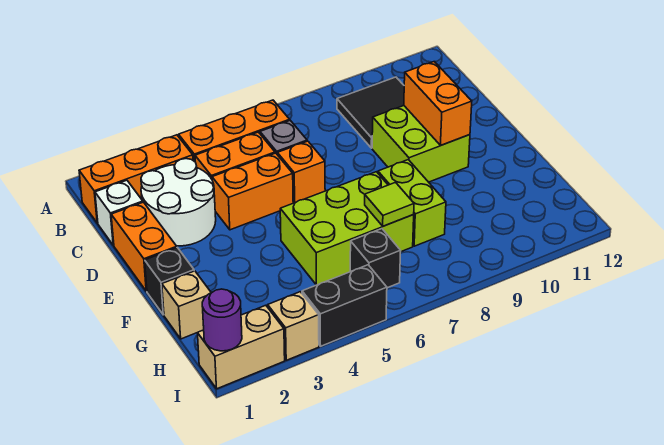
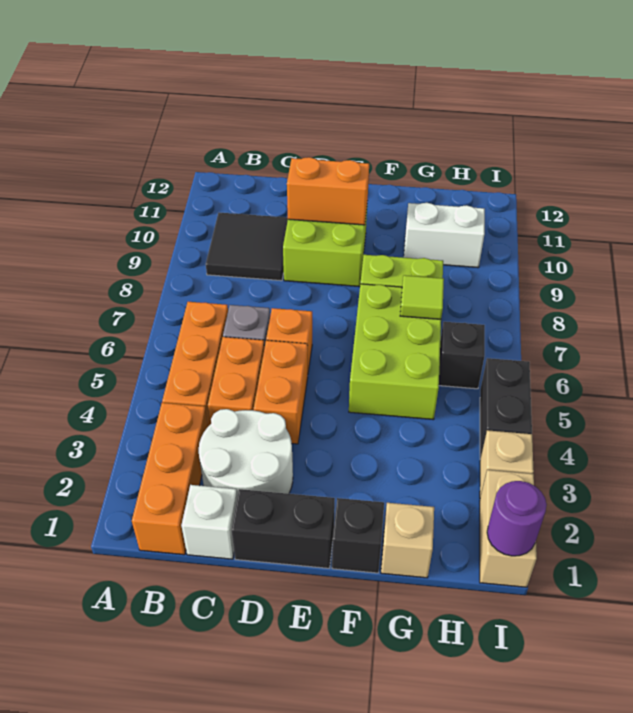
orange brick D1:E1 level 1 -> black brick D1:E1 level 1
none -> white brick G10:H10 level 1

